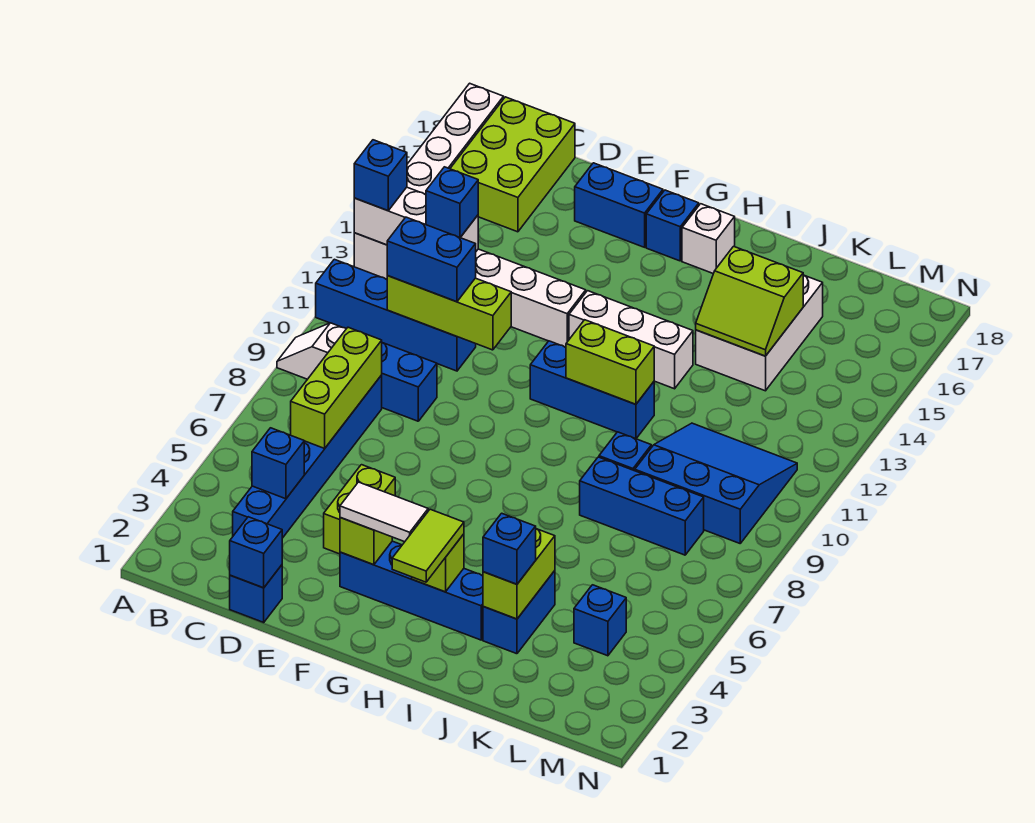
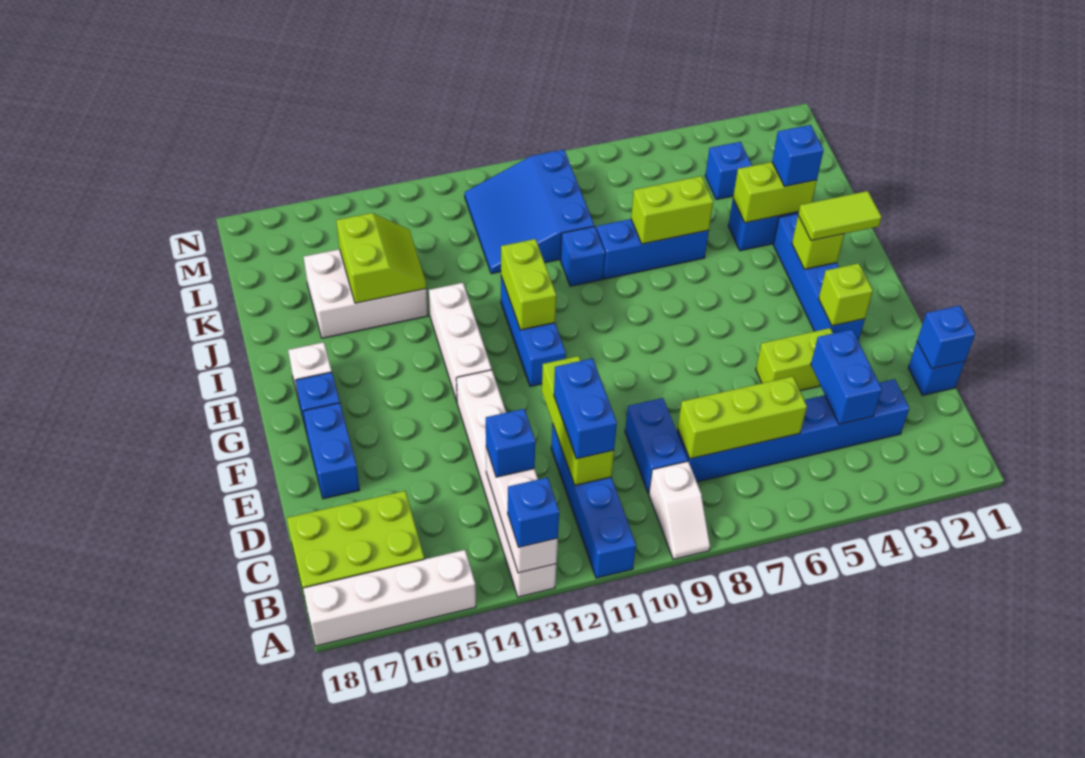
blue brick C4 level 2 -> blue brick C4:D4 level 2
white tile F3:G3 level 3 -> none
none -> lime brick J6:J7 level 2
blue brick J8:L8 level 1 -> blue brick J6:J8 level 1

